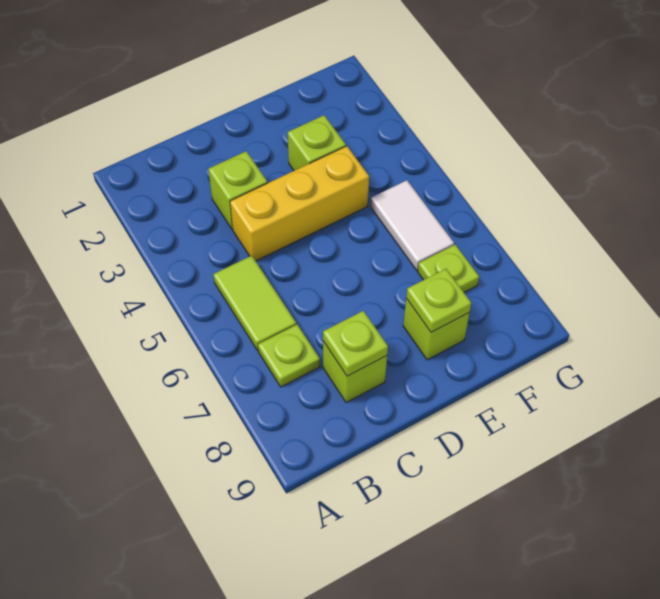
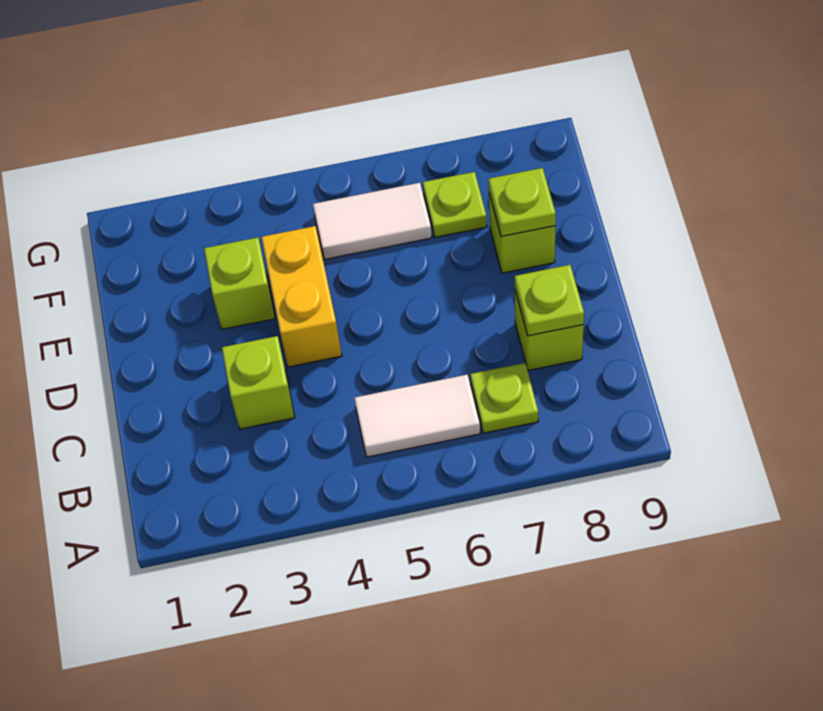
lime tile B5:B6 level 1 -> white tile B5:B6 level 1
yellow brick C4:E4 level 1 -> yellow brick D4:E4 level 1

